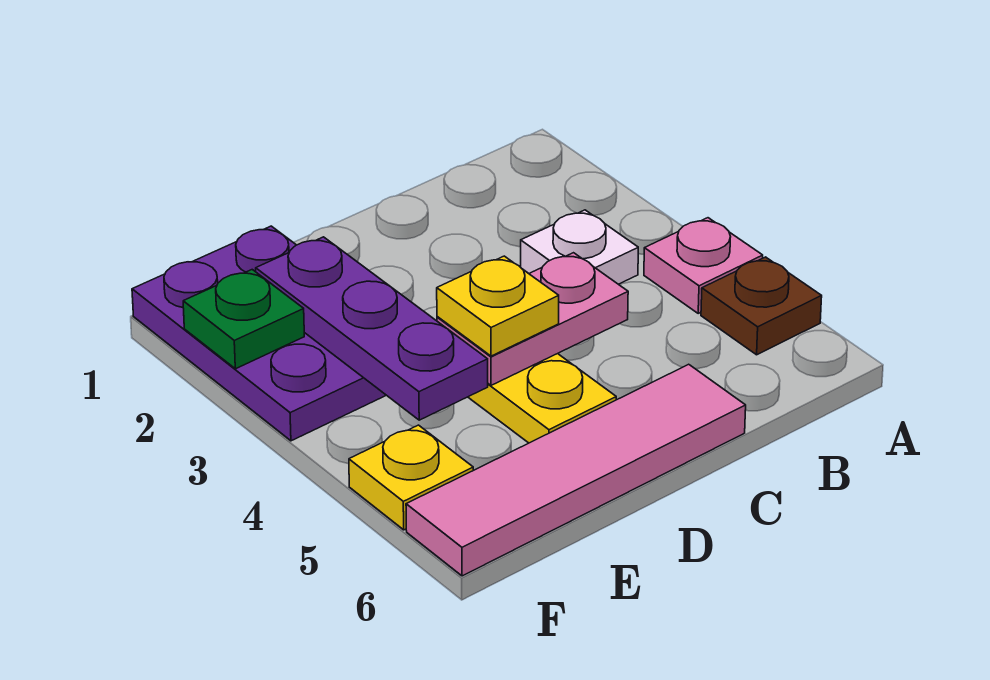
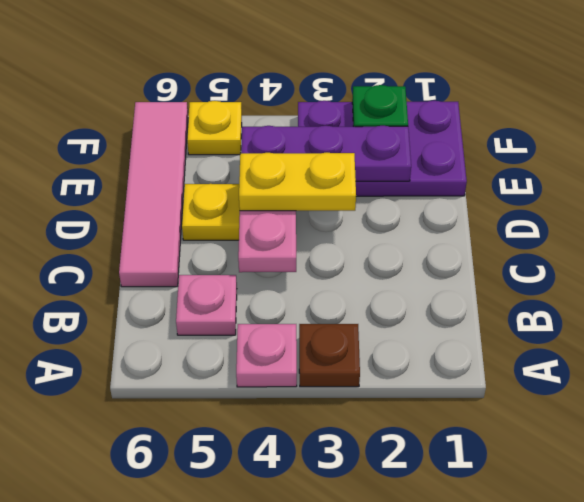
brown plate A5 level 1 -> brown plate A3 level 1
white plate B3 level 1 -> none
none -> pink plate B5 level 1
yellow plate D4 level 3 -> yellow plate D3:D4 level 3

